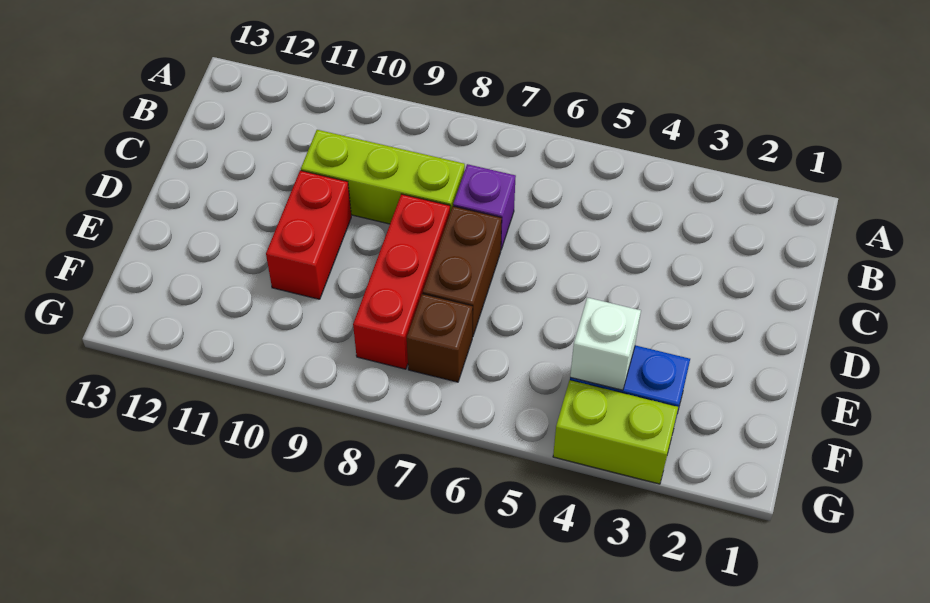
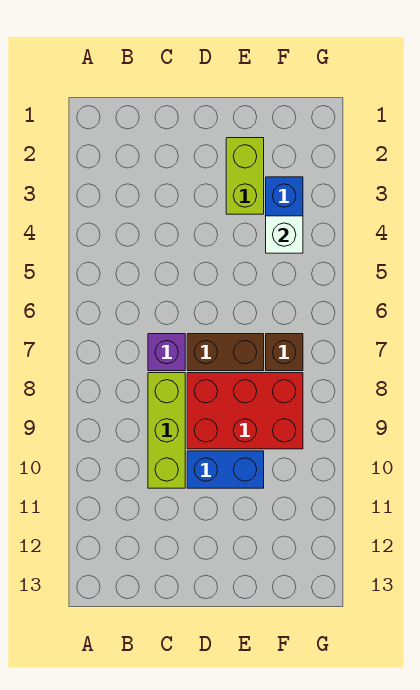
red brick D8:F8 level 1 -> red brick D8:F9 level 1
red brick D10:E10 level 1 -> blue brick D10:E10 level 1
lime brick G3:G4 level 1 -> lime brick E2:E3 level 1

